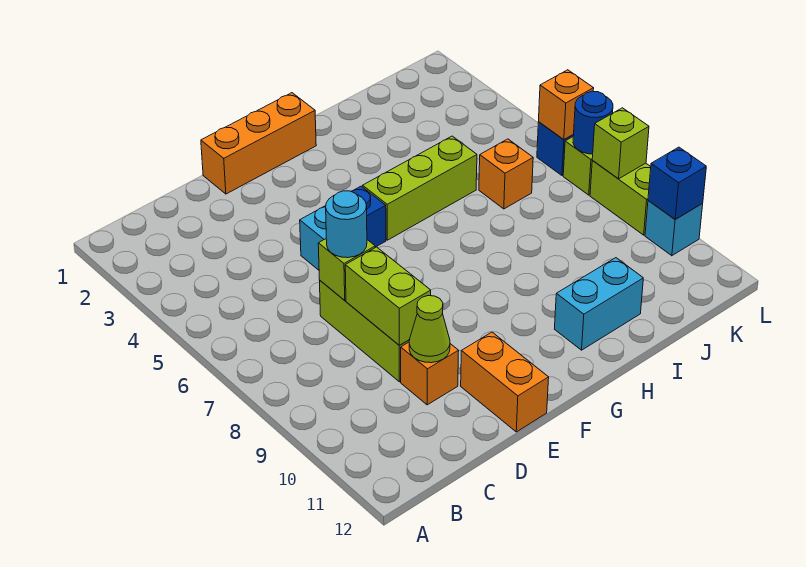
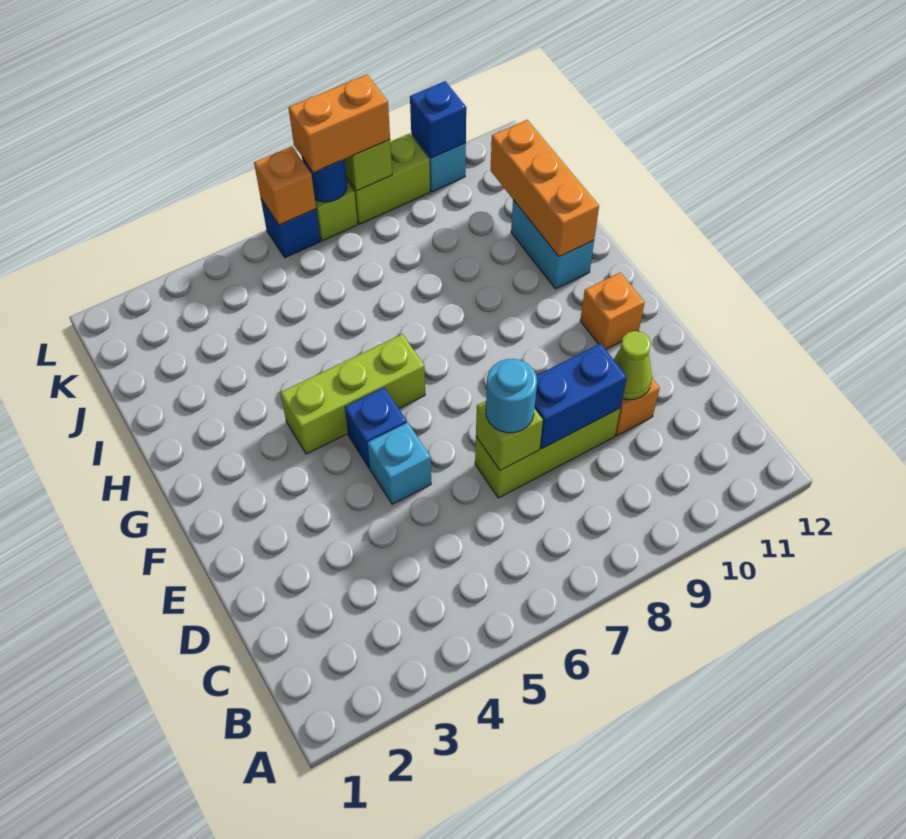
lime brick D8:D9 level 2 -> blue brick D8:D9 level 2
orange brick E1:G1 level 1 -> orange brick H11:J11 level 2
orange brick E11:E12 level 1 -> orange brick L7:L8 level 3
lime brick G5:I5 level 1 -> lime brick G4:G6 level 1
orange brick J6 level 1 -> orange brick F11 level 1

